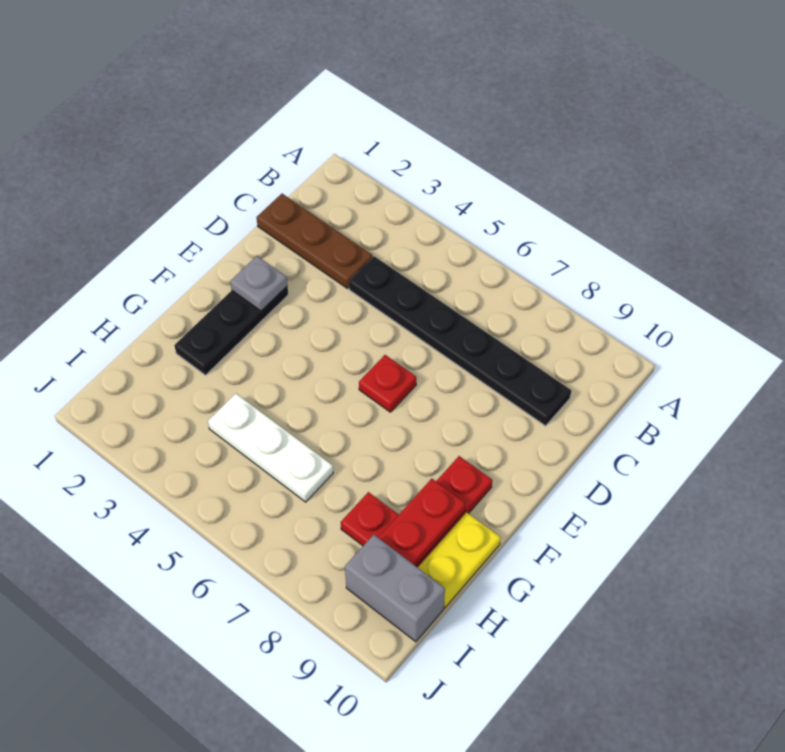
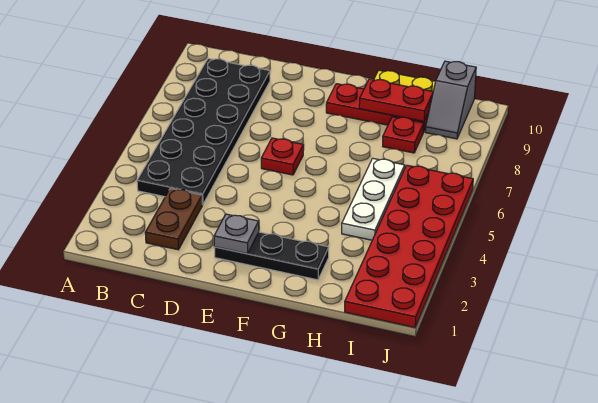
brown plate C1:C3 level 1 -> brown plate C2:C3 level 1
black plate C4:C9 level 1 -> black plate B4:C9 level 1
none -> red plate I1:J6 level 1
grey brick I9:I10 level 1 -> grey slope I9:I10 level 1 top 10

